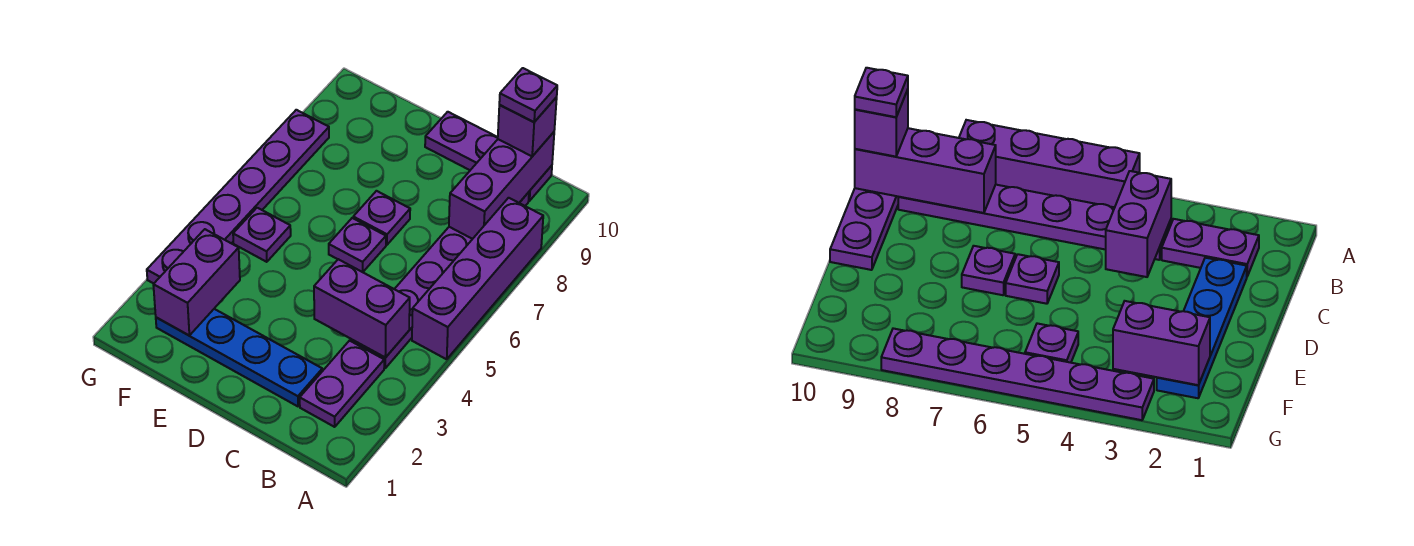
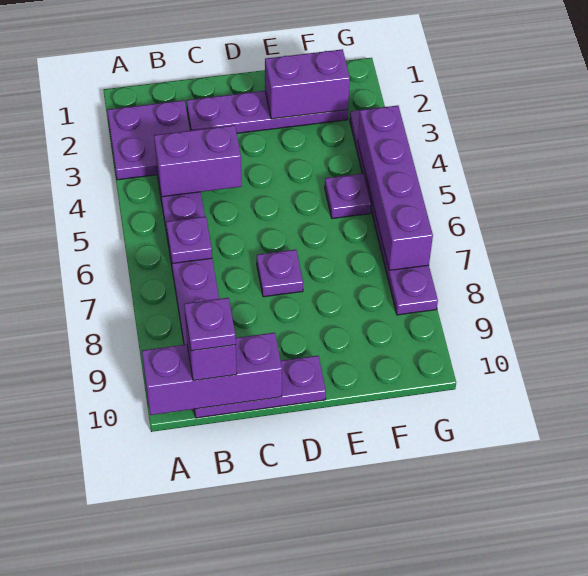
purple brick A5:A8 level 1 -> purple brick G4:G7 level 2
purple plate B2:B3 level 1 -> purple plate A2:B3 level 1
purple brick B8:B10 level 2 -> purple brick A10:C10 level 2
blue plate C2:F2 level 1 -> purple plate C2:F2 level 1
purple plate D6 level 1 -> purple plate B6 level 2
purple brick F2:F3 level 2 -> purple brick E2:F2 level 2

